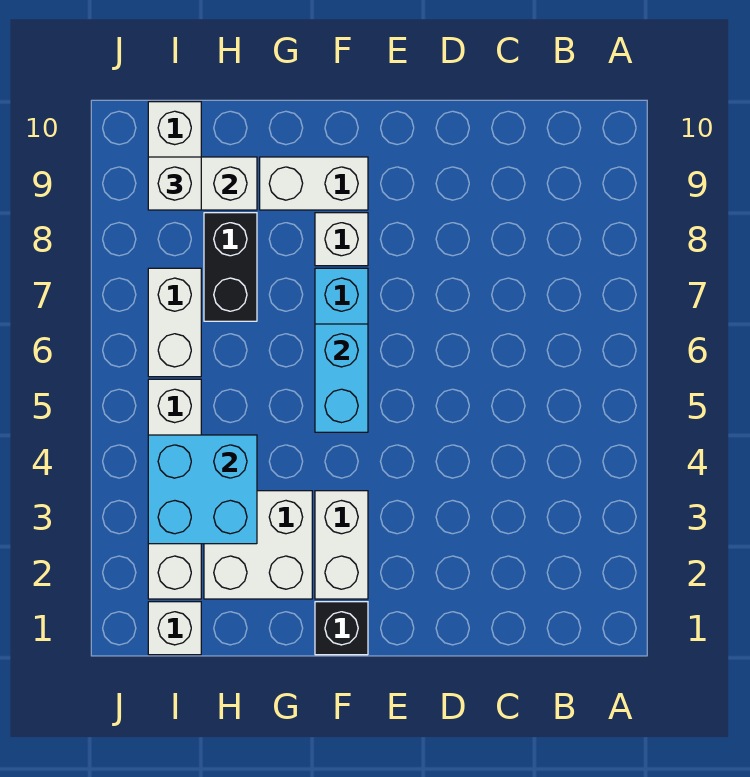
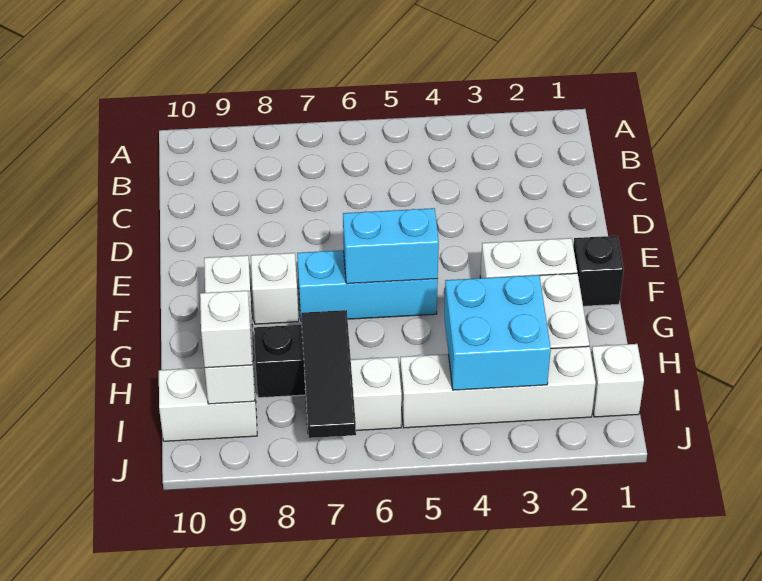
none -> black tile H7:J7 level 2

